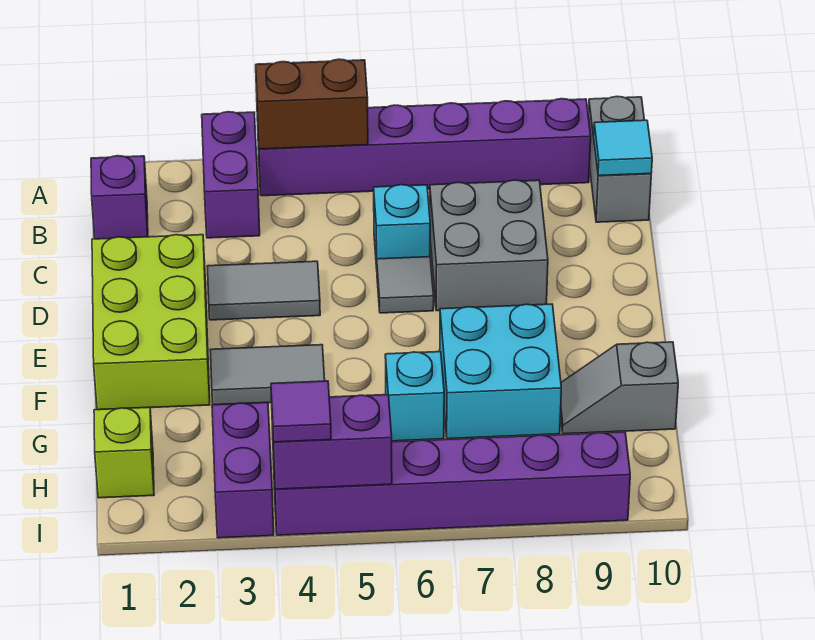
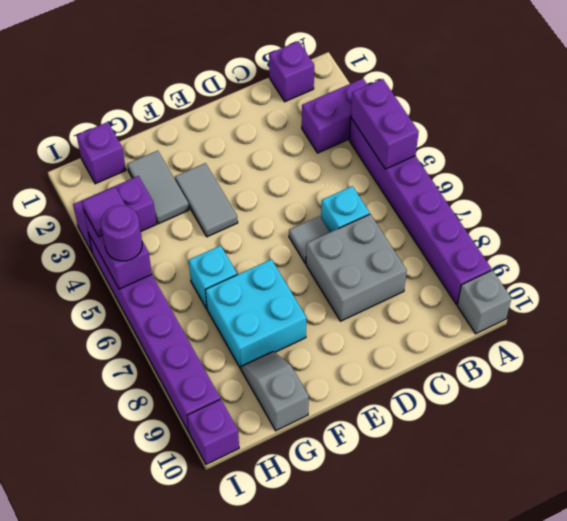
brown brick A4:A5 level 2 -> purple brick A4:A5 level 2
grey brick A10:B10 level 1 -> grey brick A10 level 1
cyan tile B10 level 2 -> none
lime brick D1:F2 level 1 -> none
grey tile D3:D4 level 1 -> grey tile G2:G3 level 1
lime brick H1 level 1 -> purple brick H1 level 1
none -> purple round brick I5 level 3
none -> purple brick I10 level 1

